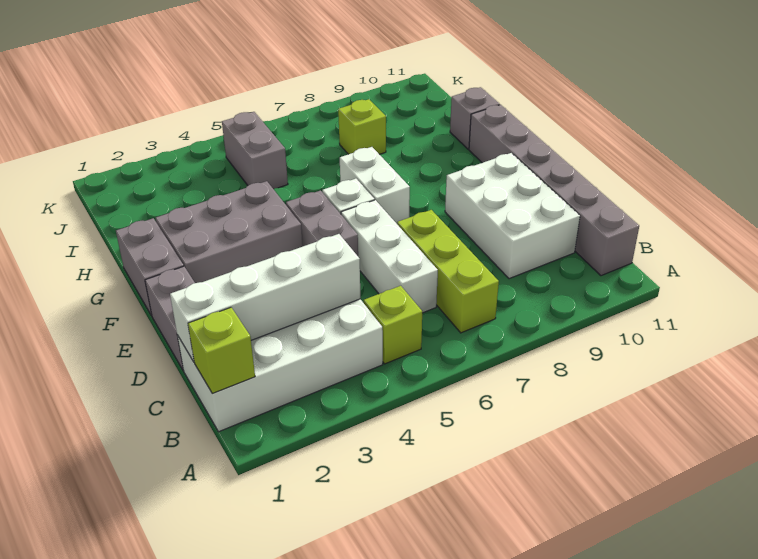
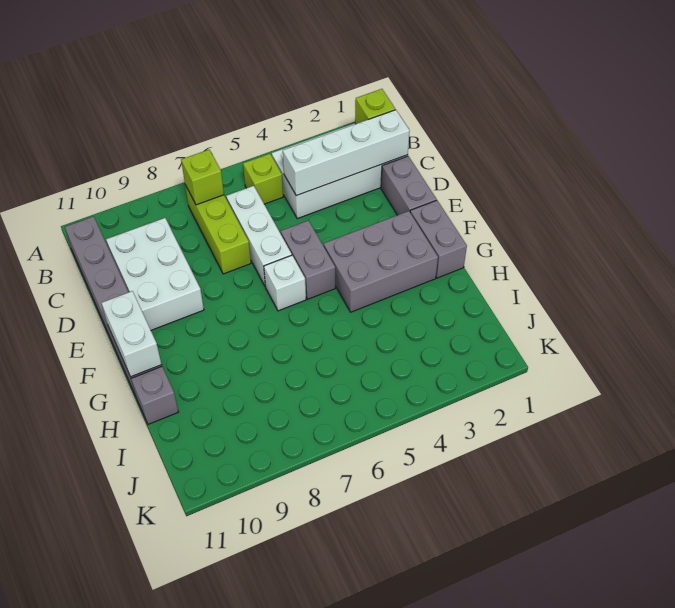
white brick F7:G7 level 1 -> white brick F11:G11 level 2
grey brick I5:J5 level 1 -> none
lime brick I8 level 1 -> lime brick B7 level 2

